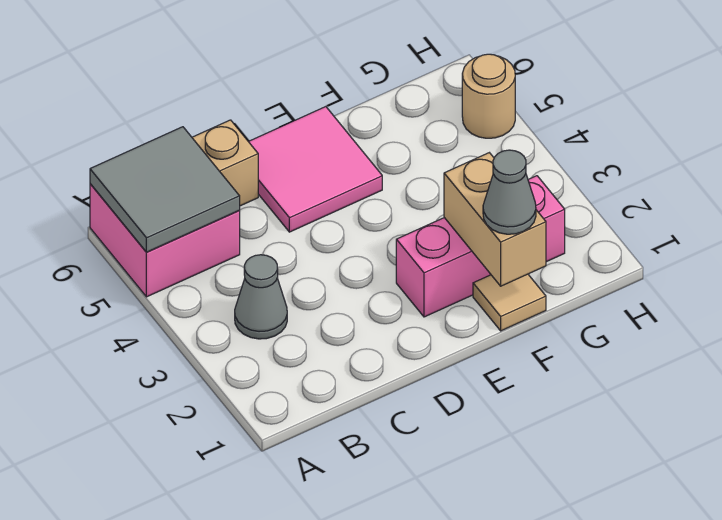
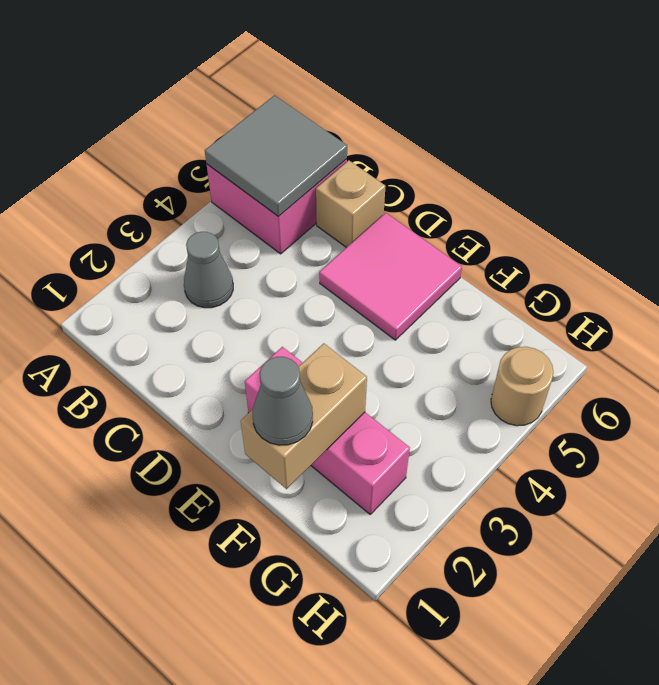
tan tile F1 level 1 -> none

